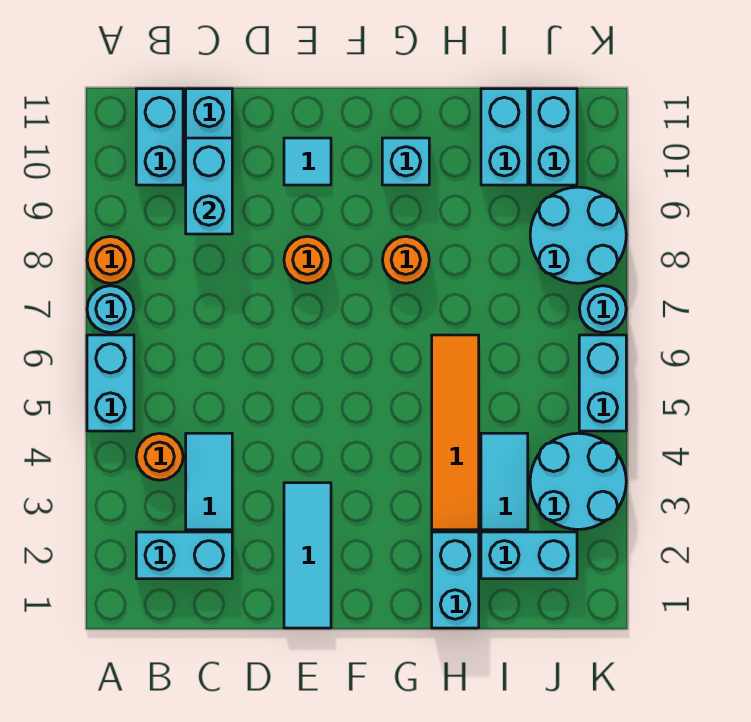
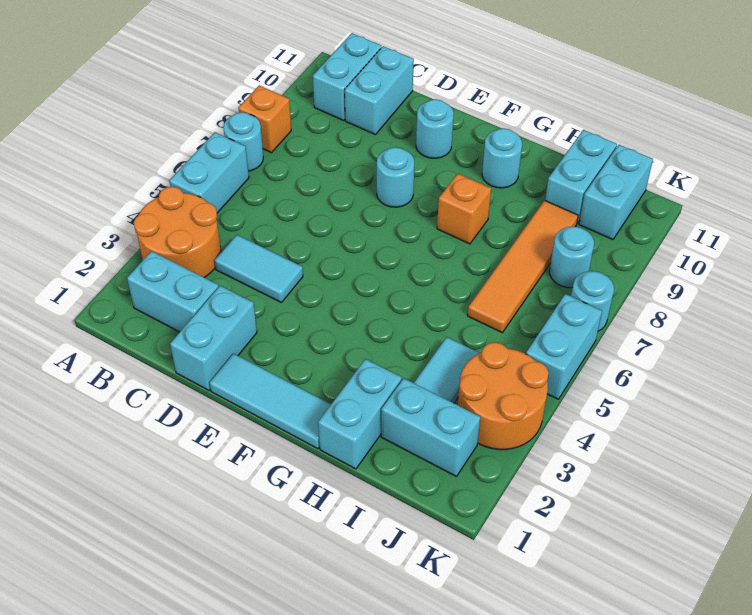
orange round brick A8 level 1 -> orange brick A8 level 1
orange round brick B4 level 1 -> orange round brick A3:B4 level 1
cyan tile C3:C4 level 1 -> cyan tile C4:D4 level 1
cyan brick C9:C10 level 2 -> cyan brick D1:D2 level 1
cyan tile E1:E3 level 1 -> cyan tile E1:G1 level 1
orange round brick E8 level 1 -> cyan round brick E8 level 1
cyan tile E10 level 1 -> cyan round brick E10 level 1
orange round brick G8 level 1 -> orange brick G8 level 1
cyan brick G10 level 1 -> cyan round brick G10 level 1
orange tile H3:H6 level 1 -> orange tile I6:I9 level 1
cyan round brick J3:K4 level 1 -> orange round brick J3:K4 level 1
cyan round brick J8:K9 level 1 -> cyan round brick J8 level 1

